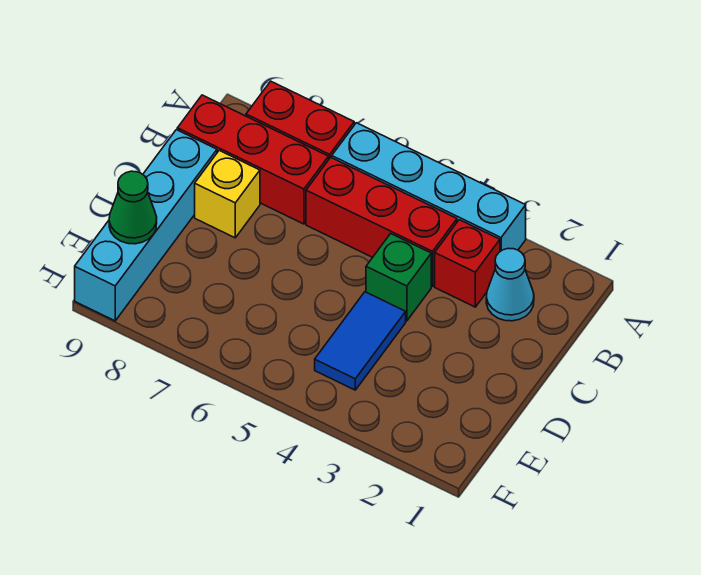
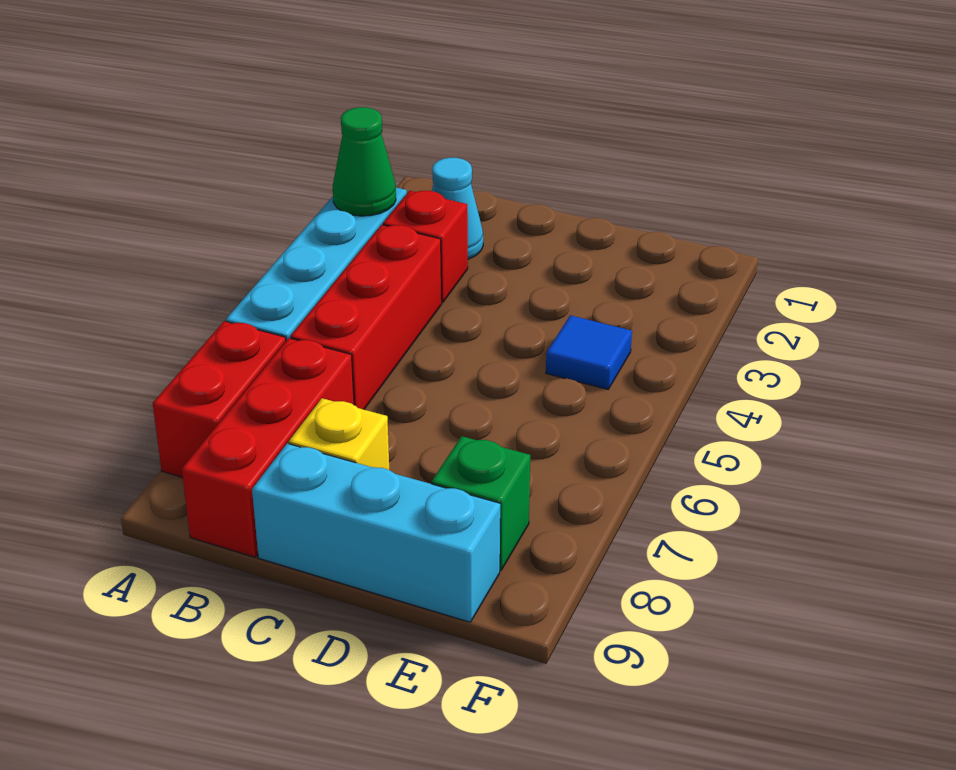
green brick C4 level 1 -> green brick E8 level 1
cyan brick C9:F9 level 1 -> cyan brick C9:E9 level 1
blue tile D4:E4 level 1 -> blue tile E4 level 1
green cone E9 level 2 -> green cone A3 level 2

